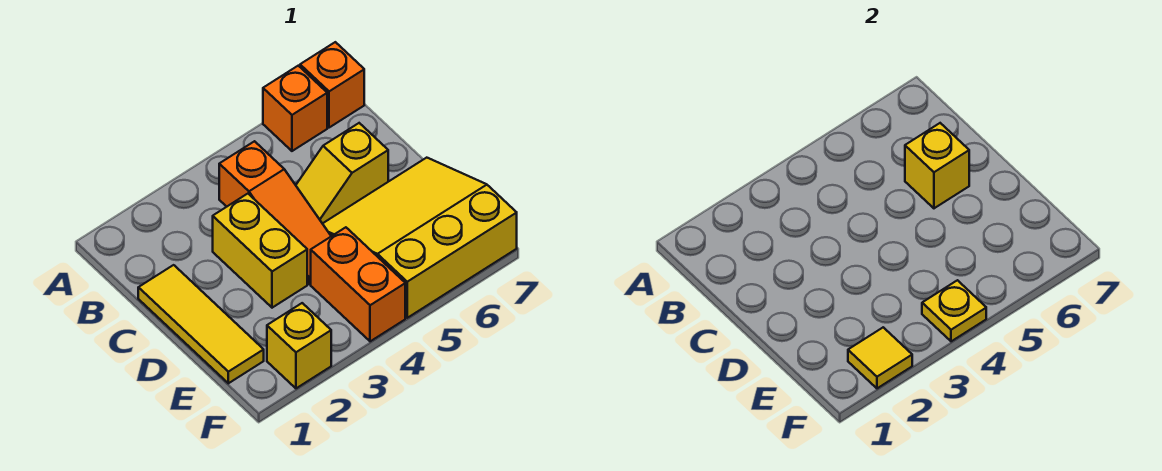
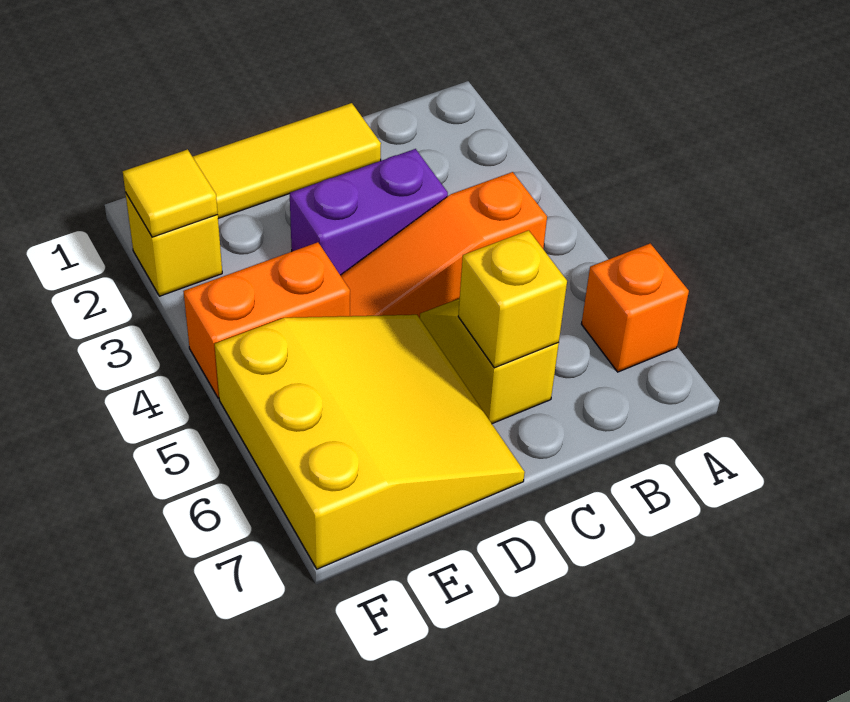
orange brick A7 level 1 -> none
yellow brick C3:D3 level 1 -> purple brick C3:D3 level 1
yellow plate F4 level 2 -> none

